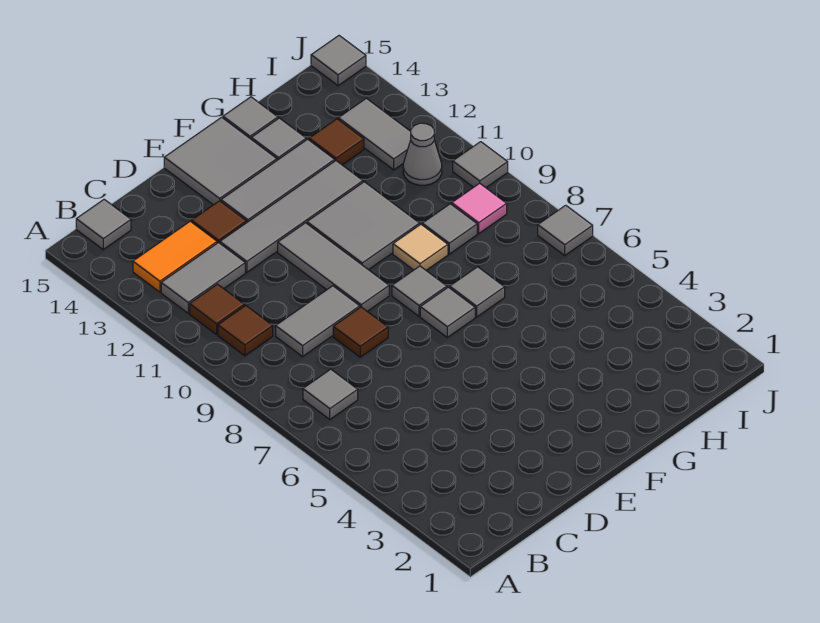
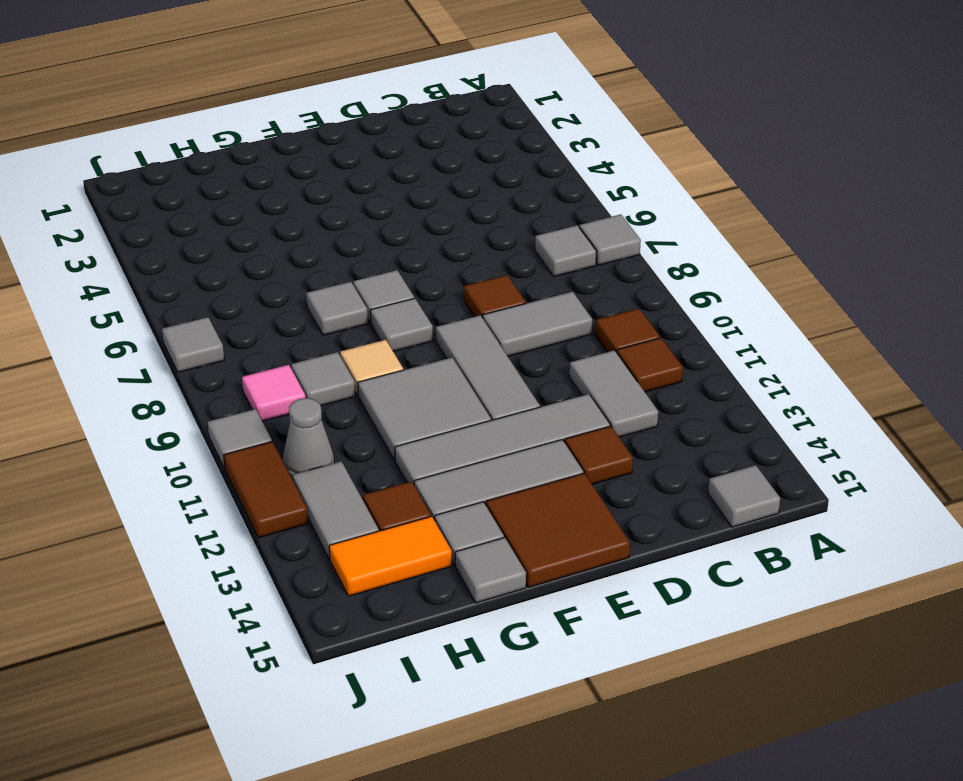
grey tile B12:C12 level 1 -> grey tile C11:C12 level 1
orange tile B13:C13 level 1 -> orange tile H14:I14 level 1
grey tile E14:F15 level 1 -> brown tile E14:F15 level 1
none -> brown tile J11:J12 level 1
grey tile J15 level 1 -> grey tile A7 level 1

